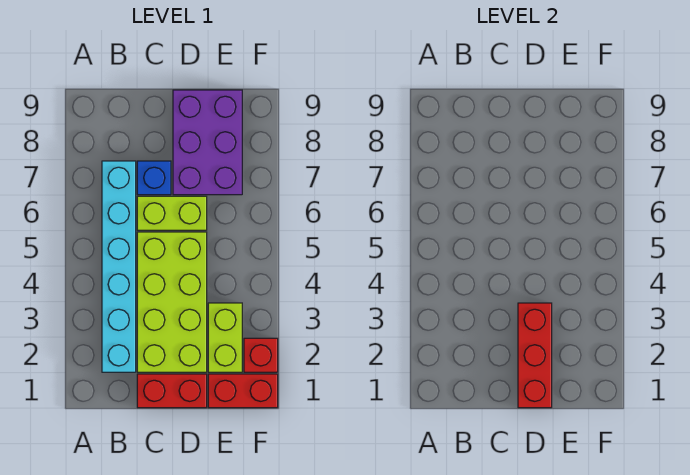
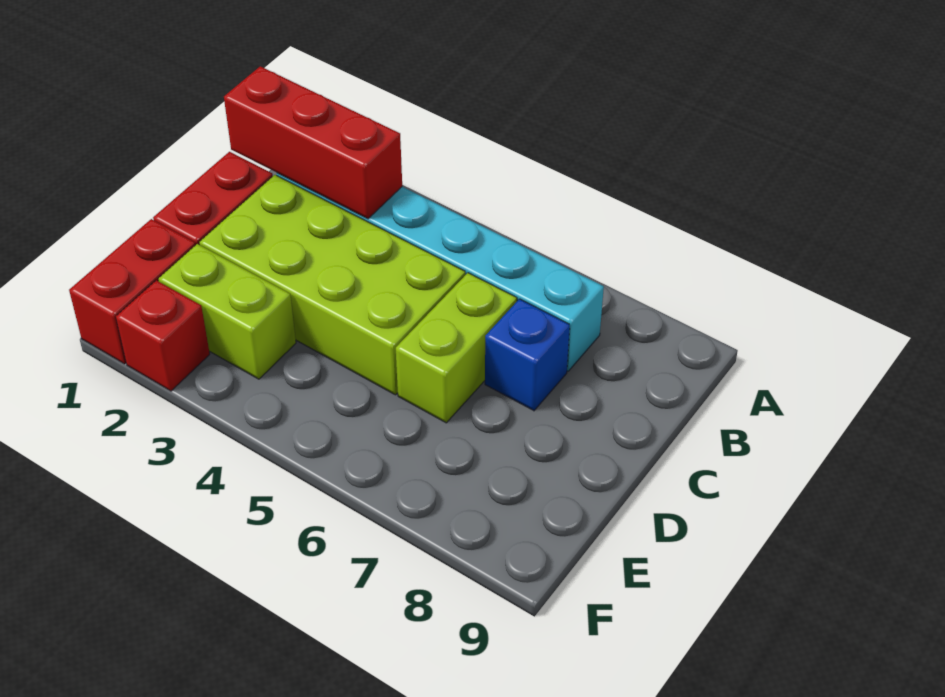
red brick D1:D3 level 2 -> red brick B1:B3 level 2
purple brick D7:E9 level 1 -> none

